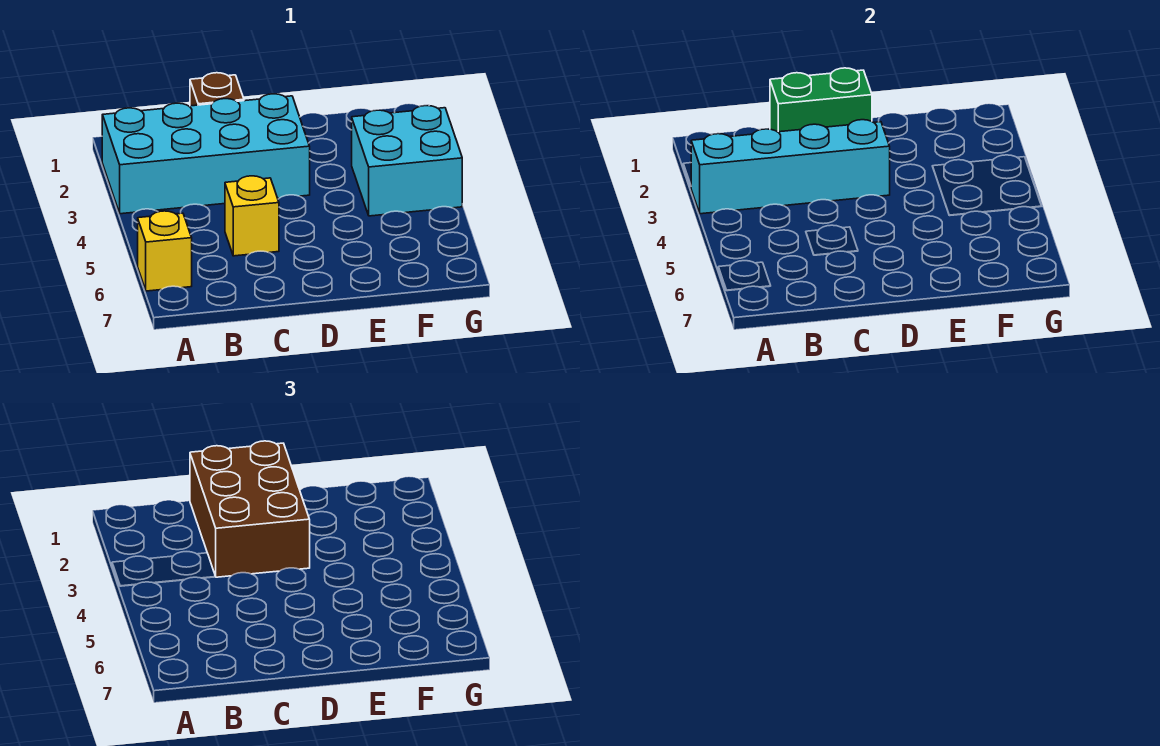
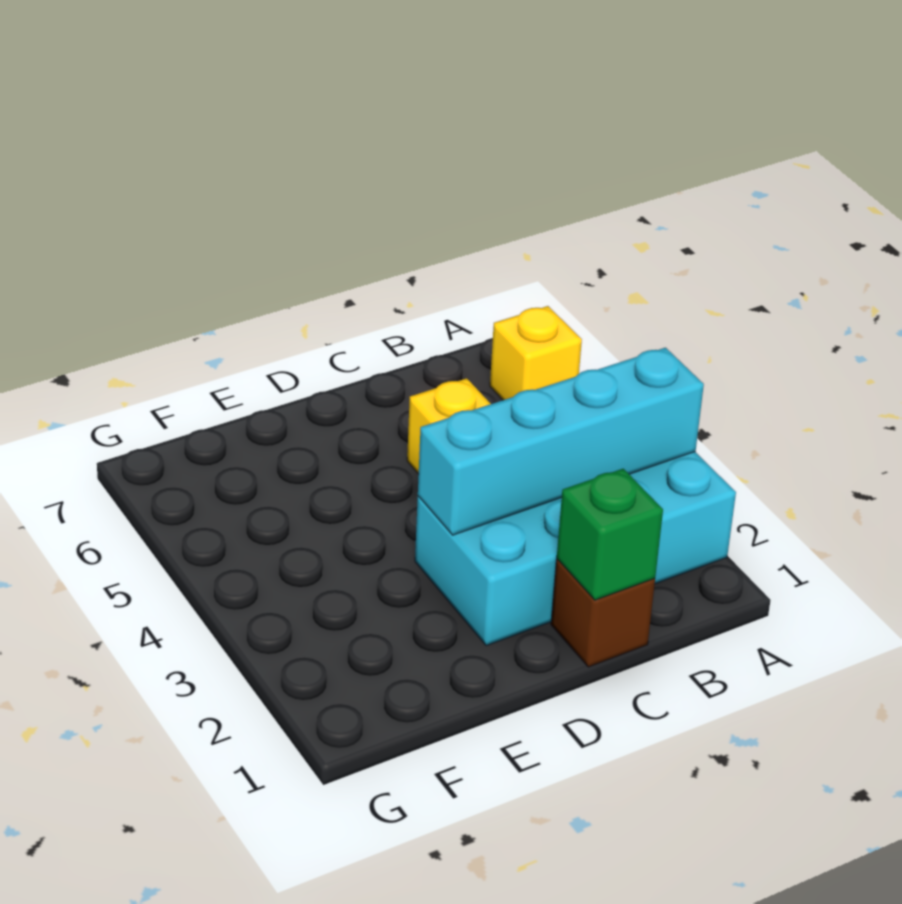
green brick C1:D1 level 2 -> green brick C1 level 2
brown brick C1:D3 level 3 -> none
cyan brick F3:G4 level 1 -> none

